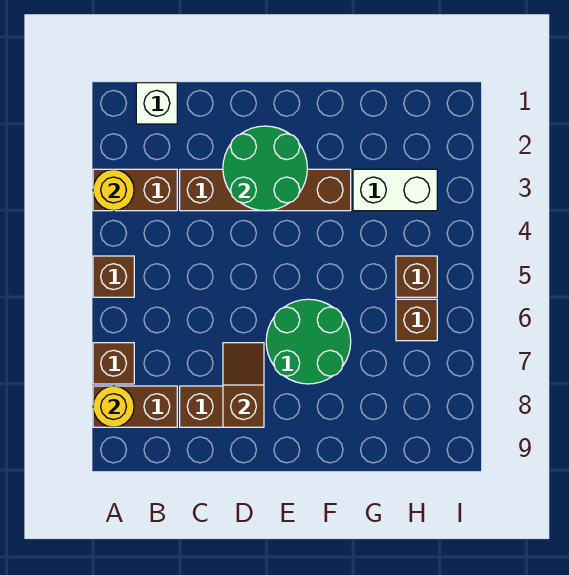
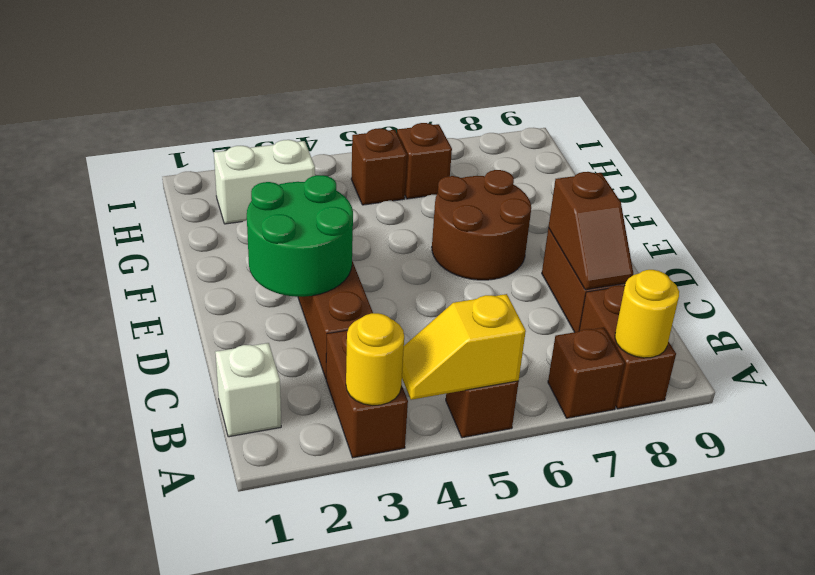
none -> yellow slope A4:A5 level 2 top 5
brown slope D7:D8 level 2 top 8 -> brown slope C8:D8 level 2 top D
green round brick E6:F7 level 1 -> brown round brick E6:F7 level 1
white brick G3:H3 level 1 -> white brick H2:H3 level 1

